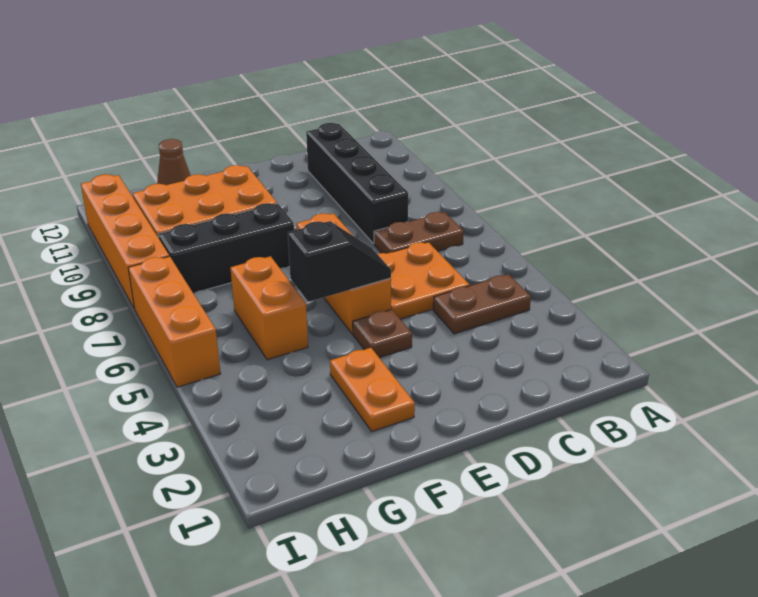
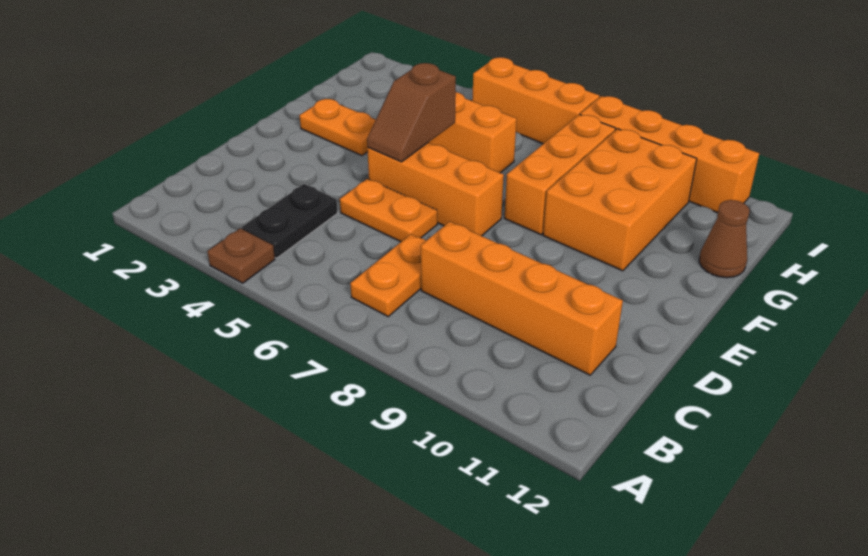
brown plate B4:C4 level 1 -> black plate B4:C4 level 1
brown plate B7:C7 level 1 -> orange plate B7:C7 level 1
orange plate C5:D6 level 1 -> orange plate D5:D6 level 1
black brick C8:C11 level 1 -> orange brick C8:C11 level 1
brown plate E4 level 1 -> brown plate A4 level 1
black slope E5:F5 level 2 top F -> brown slope E5:F5 level 2 top F
black brick F8:H8 level 1 -> orange brick F8:H8 level 1

